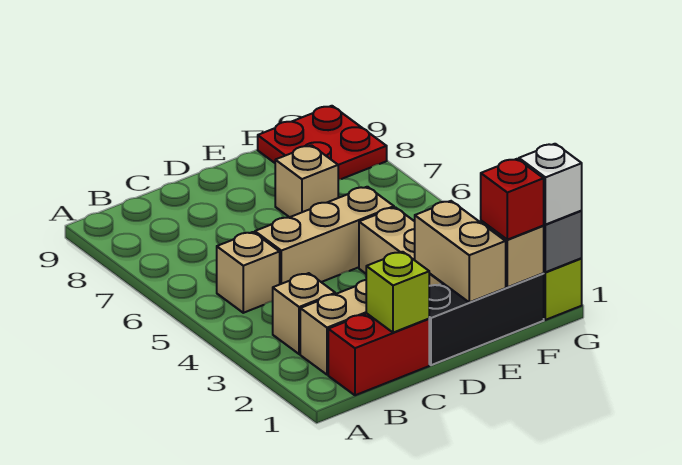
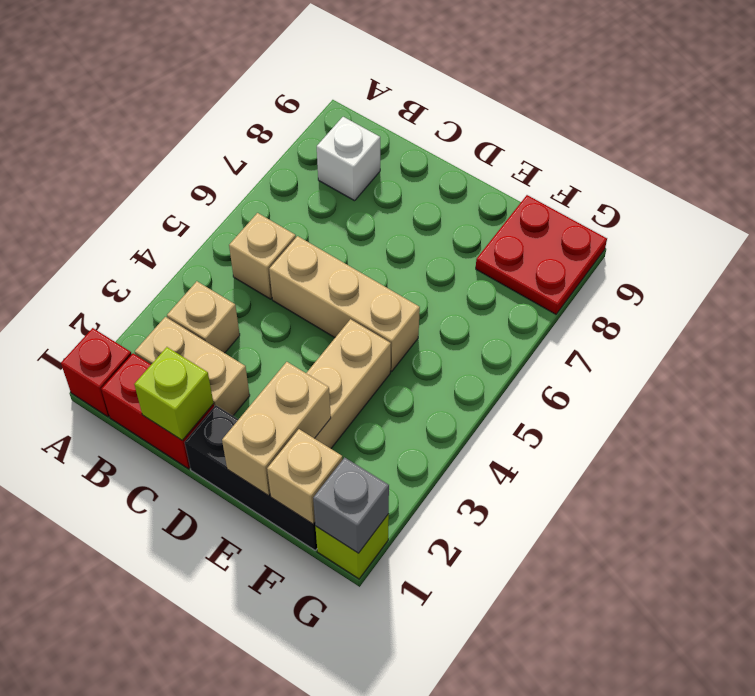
tan brick E7 level 1 -> none
red brick F1 level 3 -> red brick A1 level 1
white brick G1 level 3 -> white brick B8 level 1

